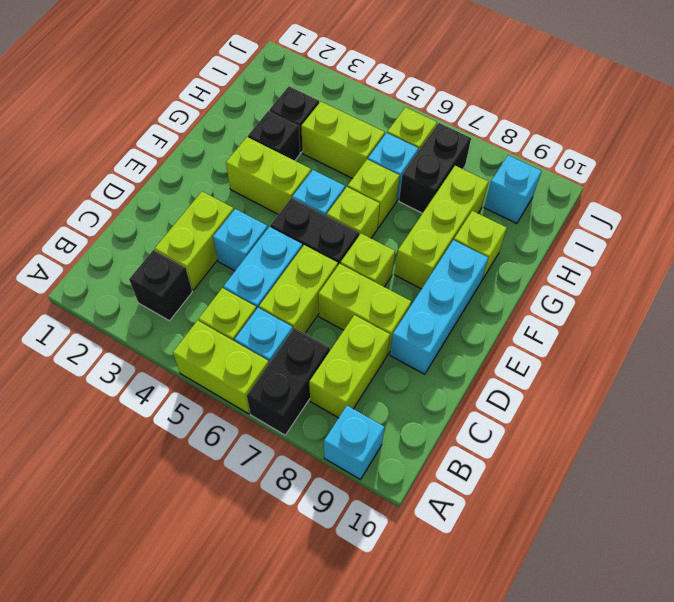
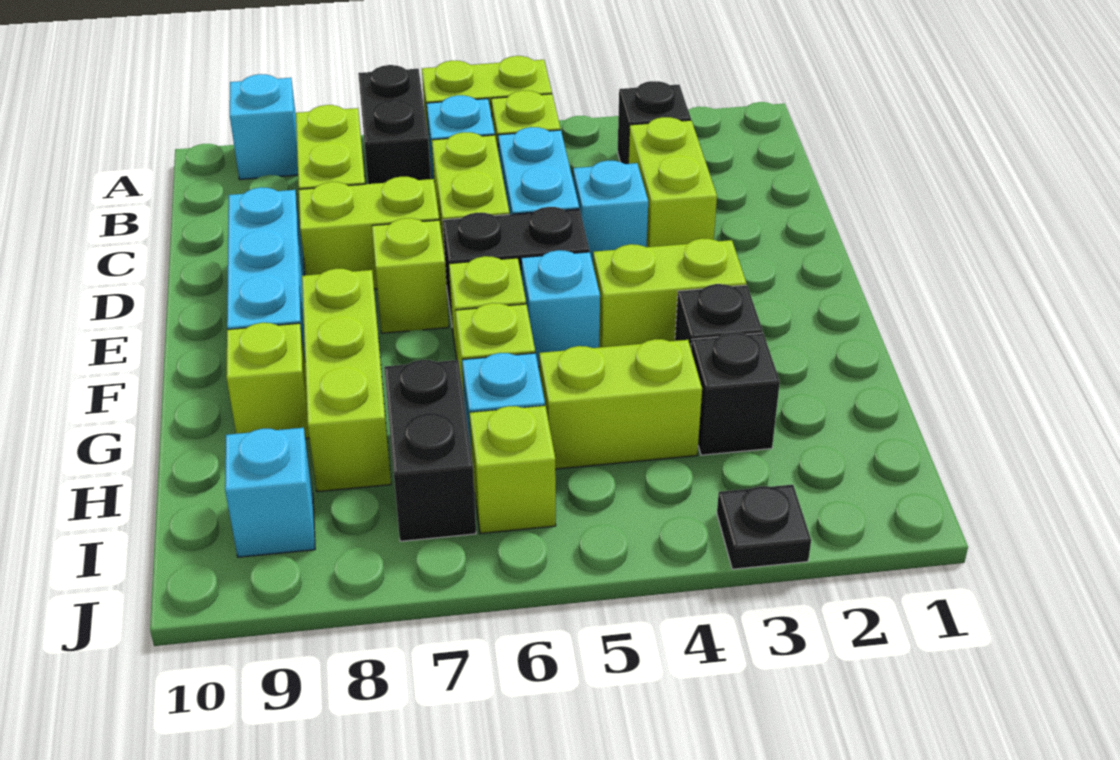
none -> black plate J3 level 1

